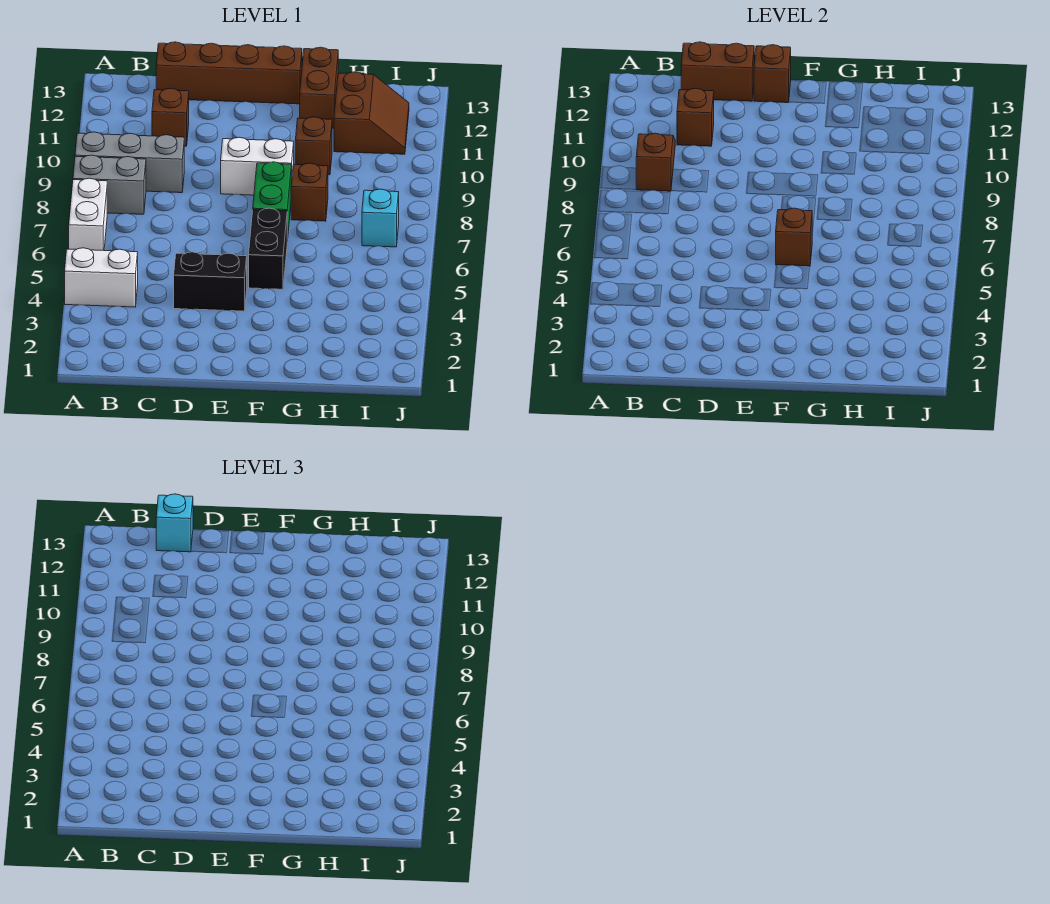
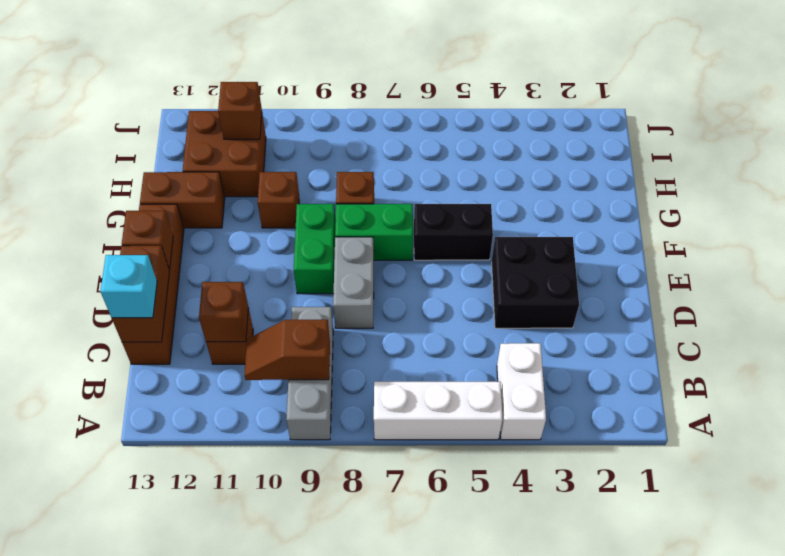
white brick A6:A7 level 1 -> white brick A5:A7 level 1
grey brick A8:B8 level 1 -> grey brick D8:E8 level 1
black brick D4:E4 level 1 -> black brick D3:E4 level 1
white brick E9:F9 level 1 -> green brick E9:F9 level 1
brown brick F6 level 2 -> brown brick I11 level 2
brown slope H11:I12 level 1 top H -> brown brick H11:I12 level 1
cyan brick I7 level 1 -> none

